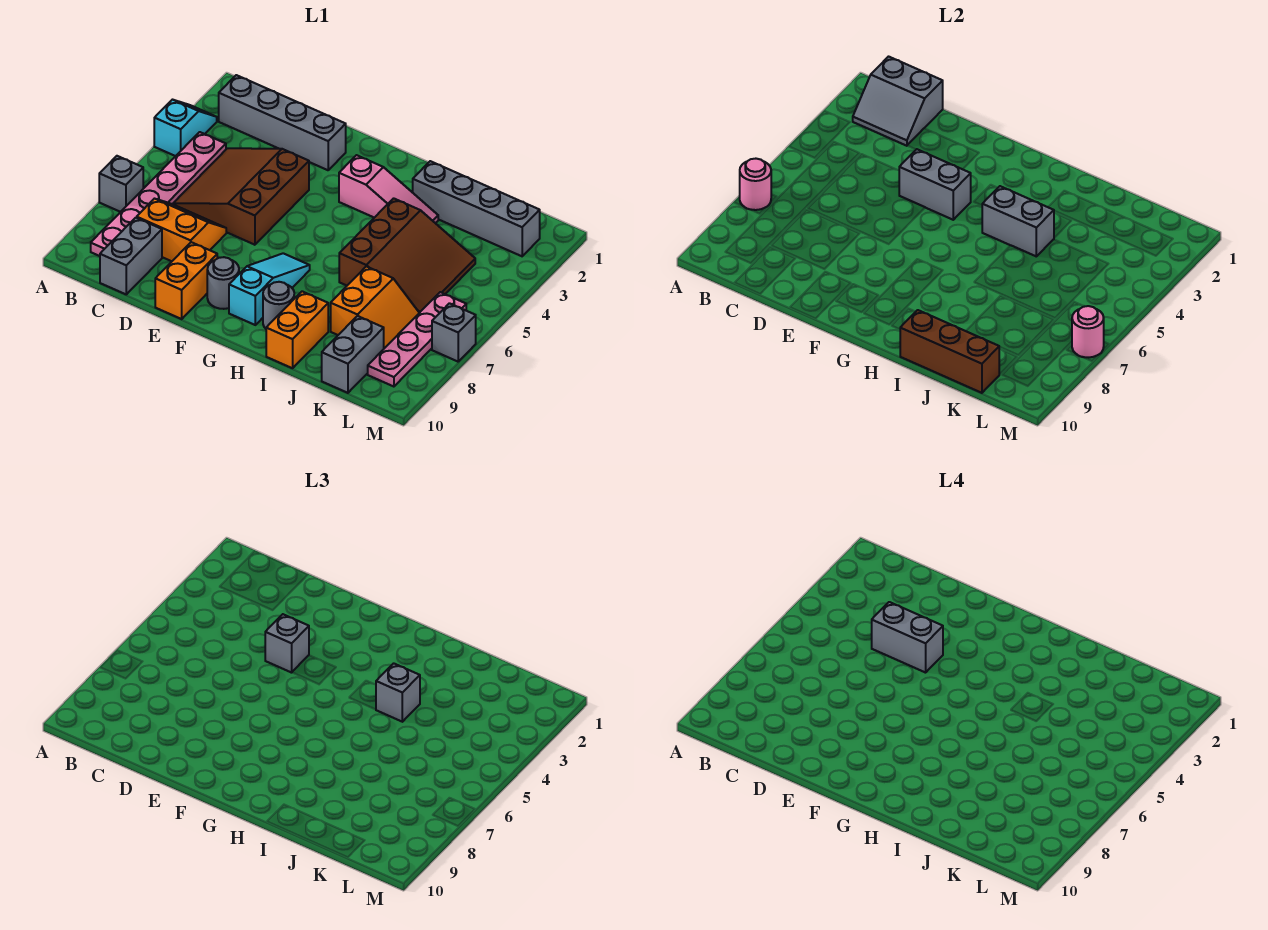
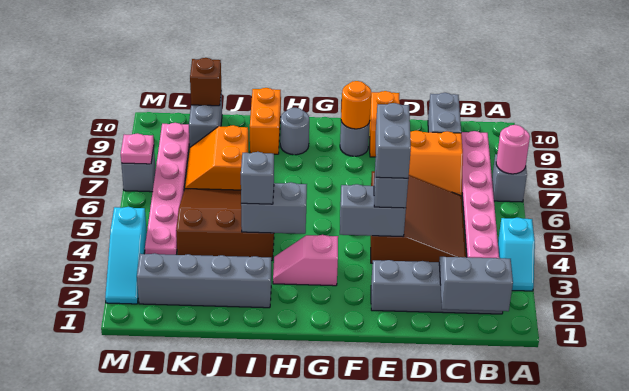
grey brick D4:E4 level 4 -> grey brick E4:E5 level 4
none -> orange round brick F9 level 2
pink slope G3:I3 level 1 top G -> pink slope G3:H3 level 1 top G
cyan slope G7:G9 level 1 top 9 -> cyan slope M2:M4 level 1 top 4
brown slope I4:K6 level 1 top I -> brown slope I4:K6 level 1 top 4
brown brick I10:K10 level 2 -> brown brick K10 level 2
pink plate L6:L9 level 1 -> pink plate L4:L9 level 1
pink round brick M7 level 2 -> pink plate M7 level 2

